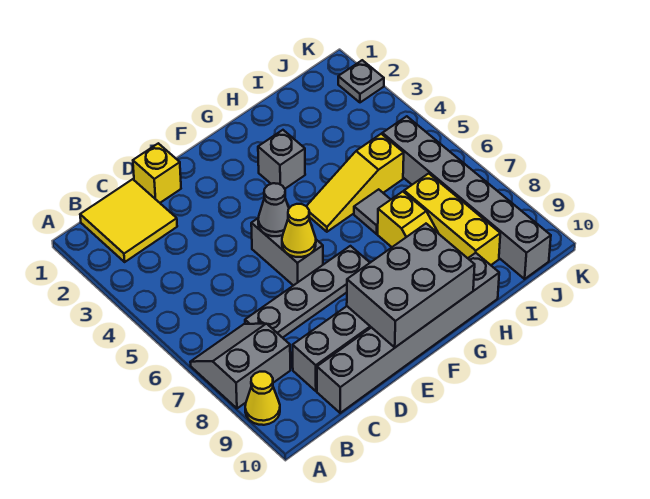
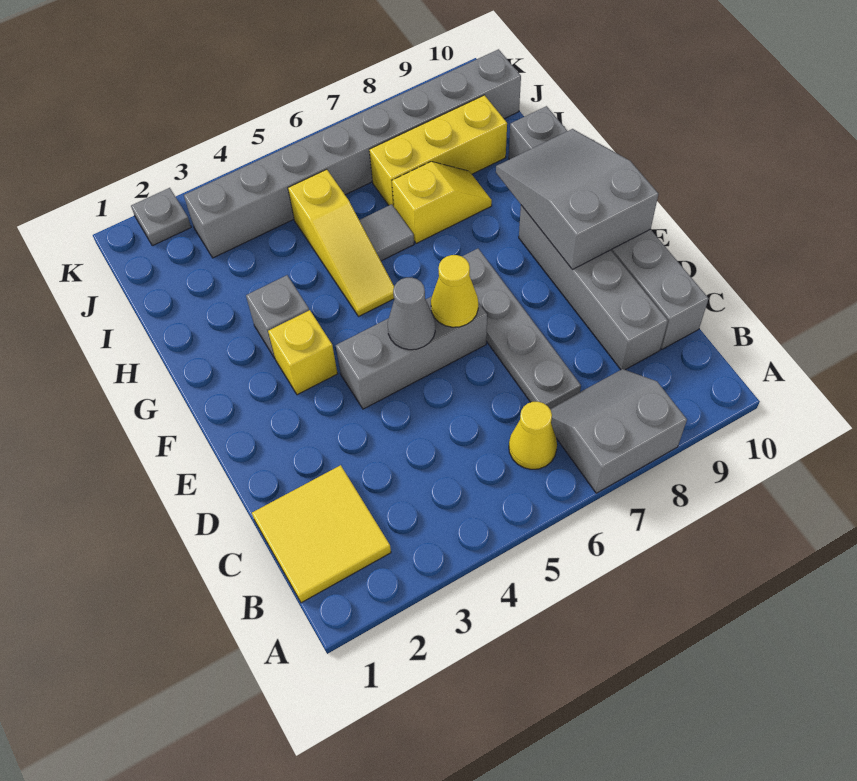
grey slope A7:B8 level 1 top 8 -> grey slope A7:B8 level 1 top A
yellow cone A9 level 1 -> yellow cone B6 level 1
yellow brick D1 level 1 -> yellow brick F3 level 1
grey brick E5:E6 level 1 -> grey brick E4:E6 level 1
grey brick E9:G10 level 2 -> grey slope E9:G10 level 2 top E
grey brick J5:J10 level 1 -> grey brick J3:J10 level 1

